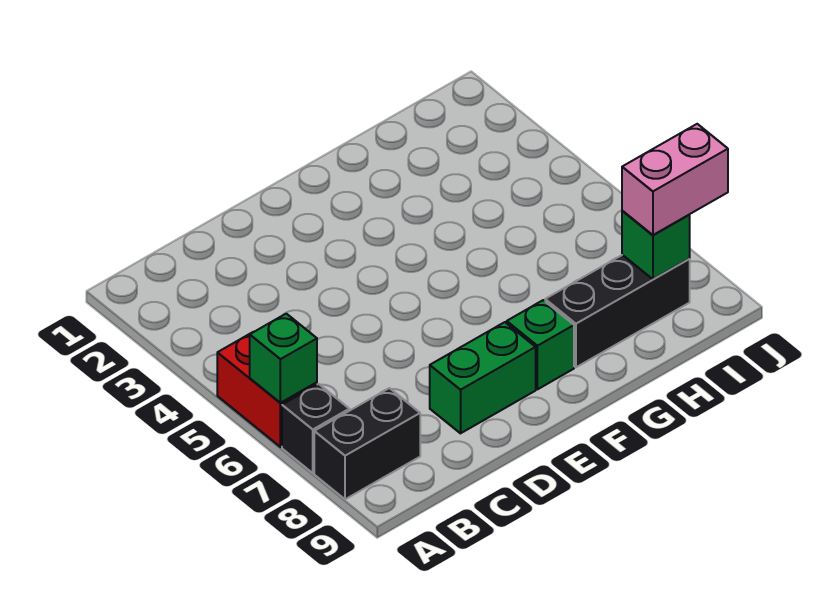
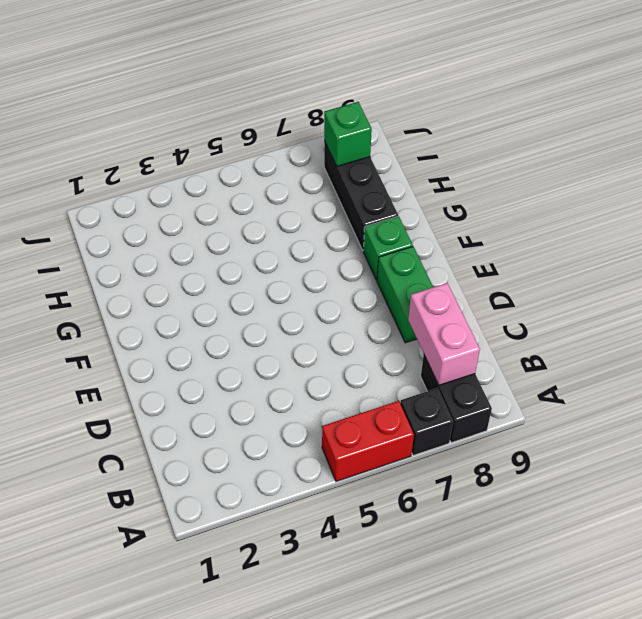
green brick A6 level 2 -> none
pink brick I8:J8 level 3 -> pink brick B8:C8 level 2

